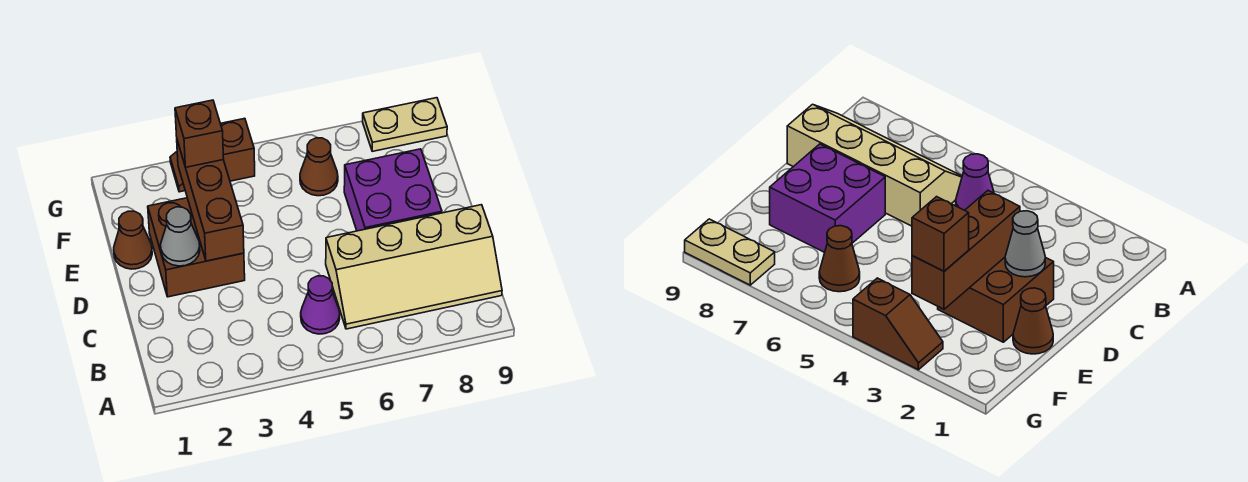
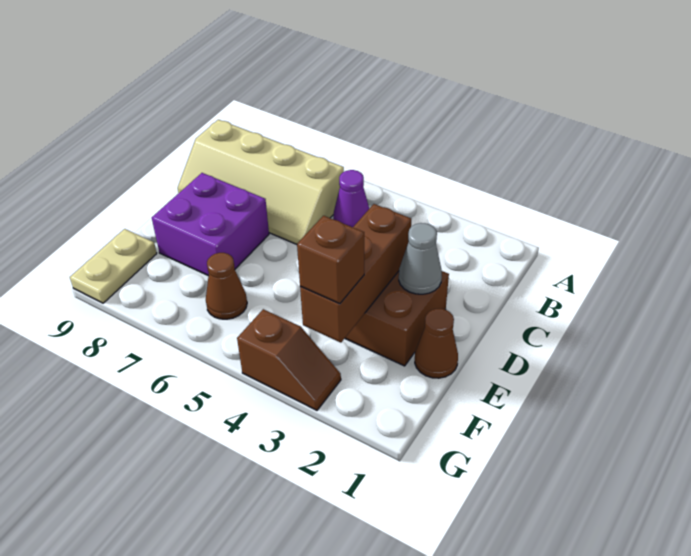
tan slope B6:C9 level 1 top C -> tan slope B6:C9 level 1 top B
tan plate G8:G9 level 1 -> tan plate F9:G9 level 1

